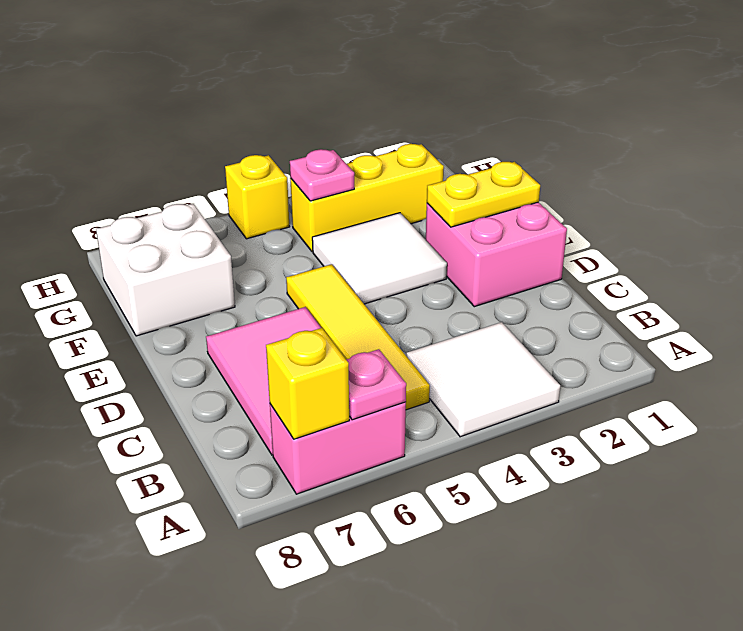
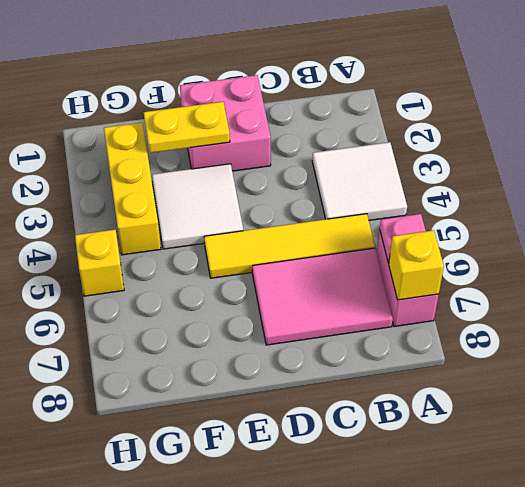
yellow plate E1:E2 level 2 -> yellow plate E2:F2 level 2
white brick F7:G8 level 1 -> none
pink plate G4 level 2 -> none

